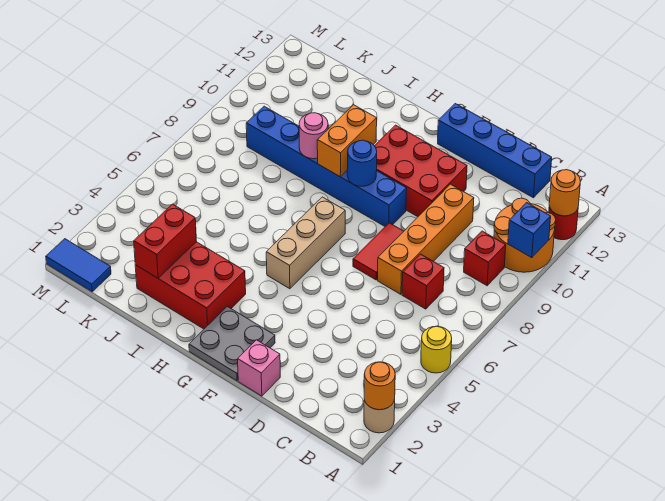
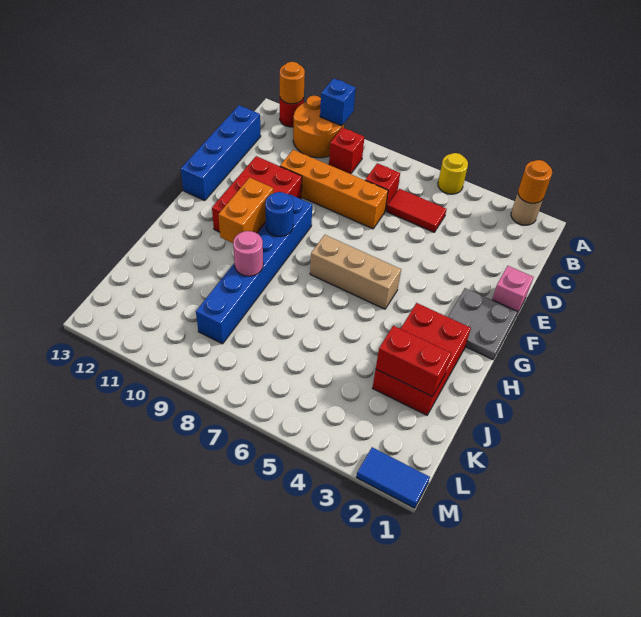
red tile E7:E8 level 1 -> red tile C5:C6 level 1
orange brick H9:H10 level 2 -> orange brick G10:H10 level 2
blue tile L1:M1 level 1 -> blue tile M1:M2 level 1

